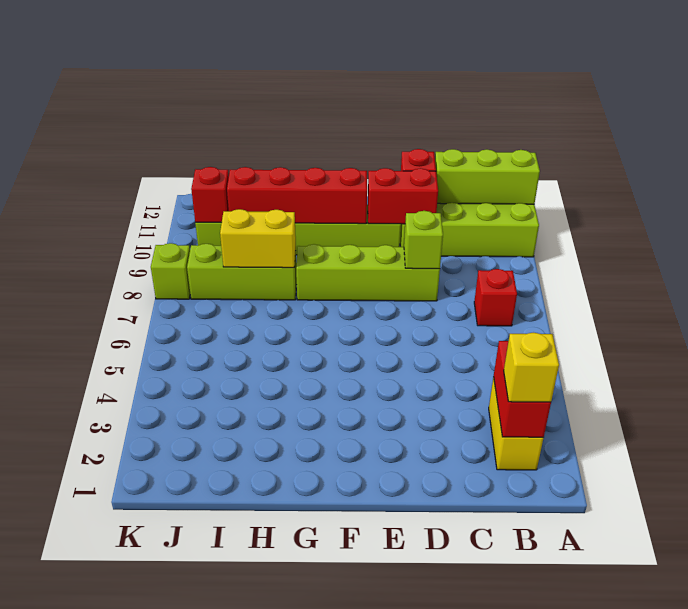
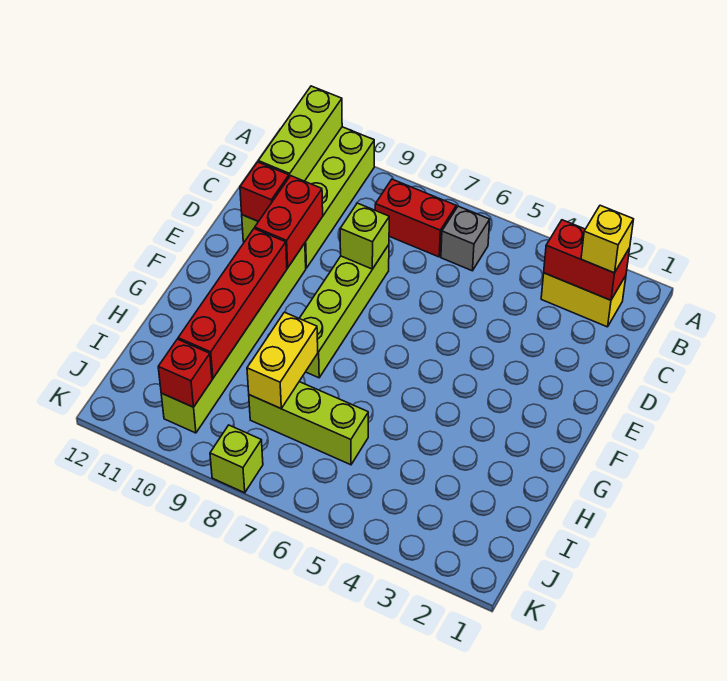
none -> grey brick B6 level 1
red brick B7 level 1 -> red brick B7:B8 level 1
lime brick H8:J8 level 1 -> lime brick I6:I8 level 1

